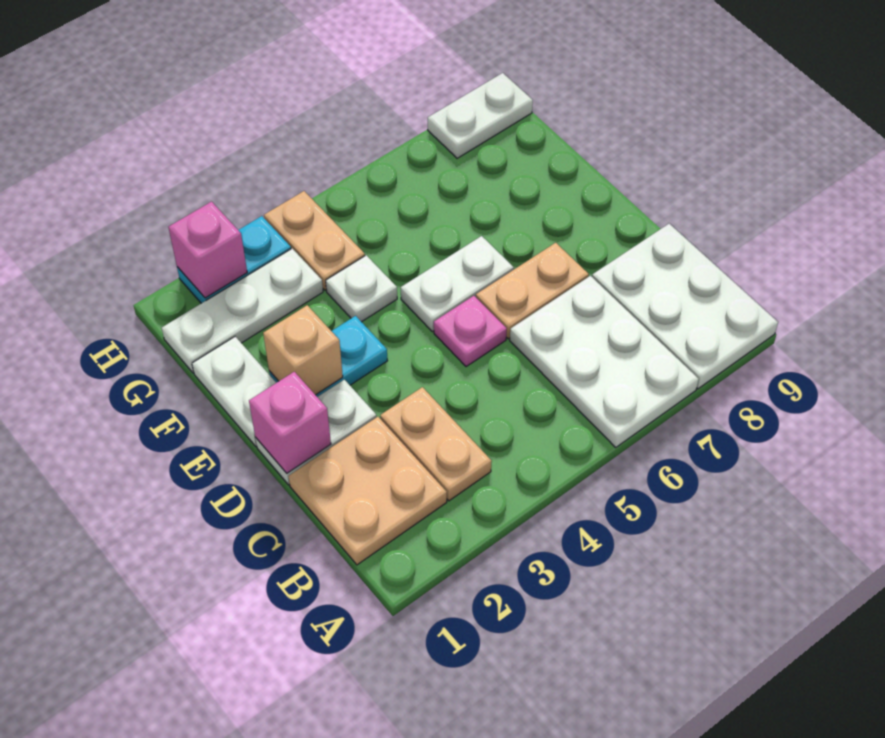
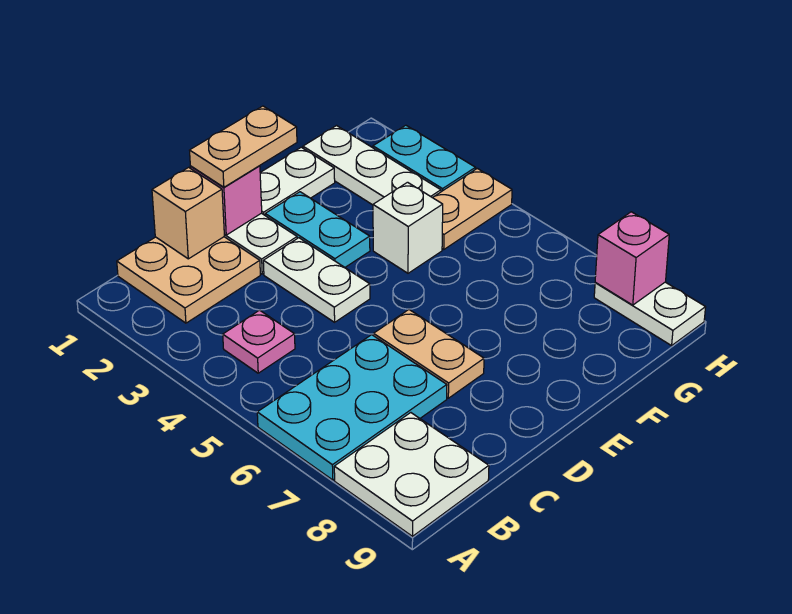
white plate A6:C7 level 1 -> cyan plate A6:C7 level 1
white plate A8:C9 level 1 -> white plate A8:B9 level 1
tan plate B3:C3 level 1 -> tan plate D1:E1 level 3
pink plate D5 level 1 -> pink plate B4 level 1
tan brick E2 level 2 -> tan brick C1 level 2
white plate E5:E6 level 1 -> white plate D3:D4 level 1
white plate F4 level 1 -> white brick F4 level 1
pink brick H2 level 2 -> pink brick H8 level 2

